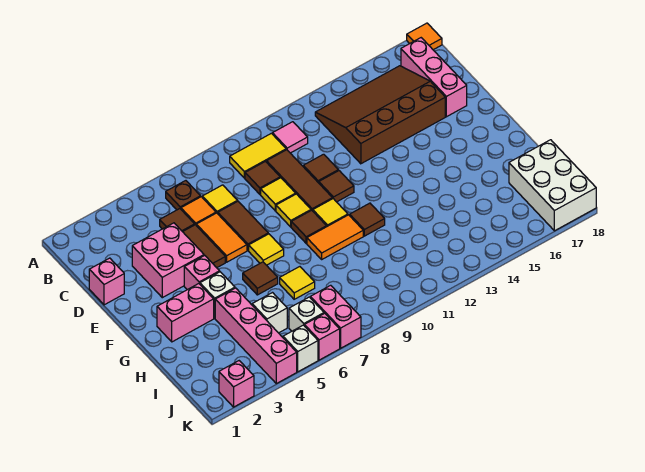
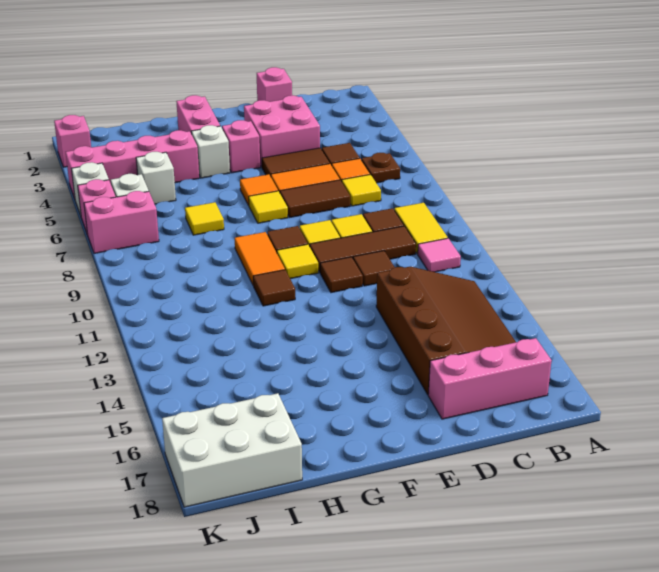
orange tile A18 level 1 -> orange tile F6 level 1
brown tile G6 level 1 -> none

